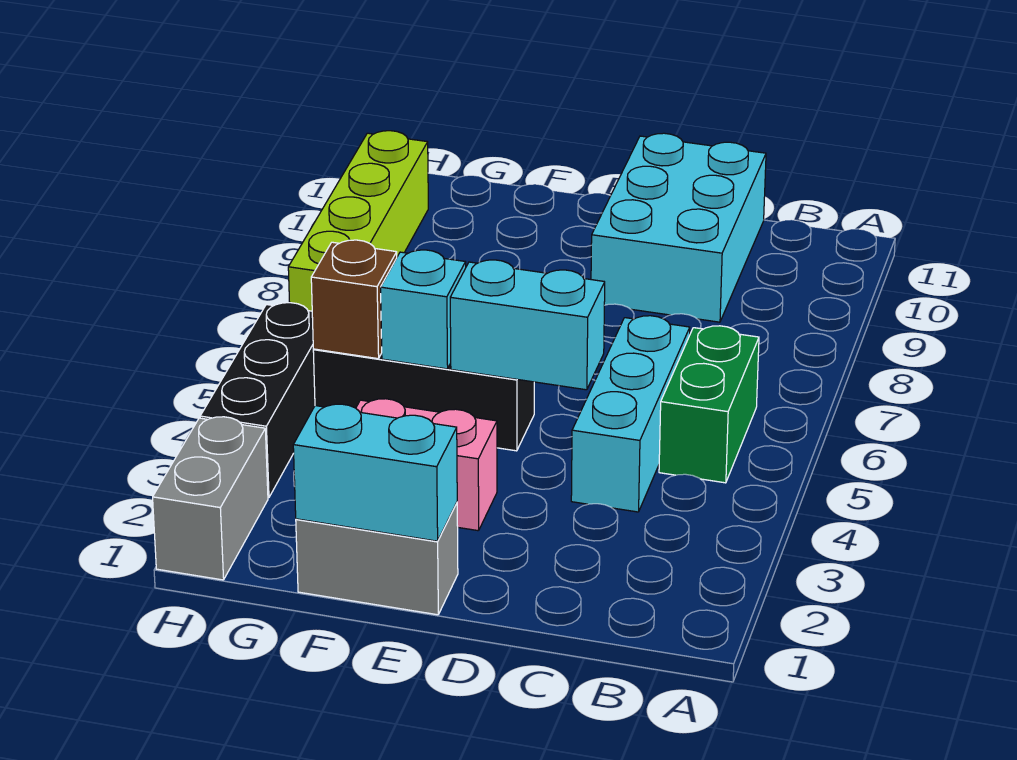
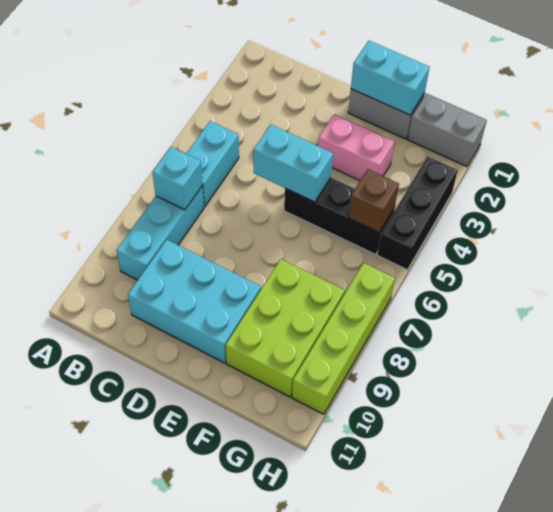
green brick B5:B6 level 1 -> cyan brick B5:B6 level 1
cyan brick C4:C6 level 1 -> cyan brick B7:B9 level 1
cyan brick C9:D11 level 1 -> cyan brick C9:E10 level 1
cyan brick F5 level 2 -> cyan brick B7 level 2
none -> lime brick F8:G10 level 1
grey brick H1:H2 level 1 -> grey brick G1:H1 level 1

